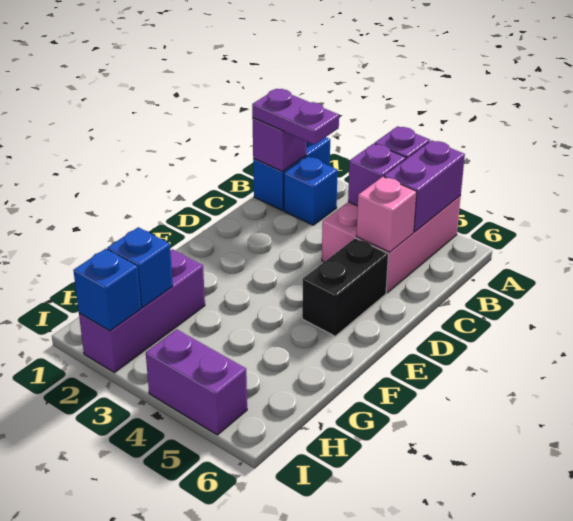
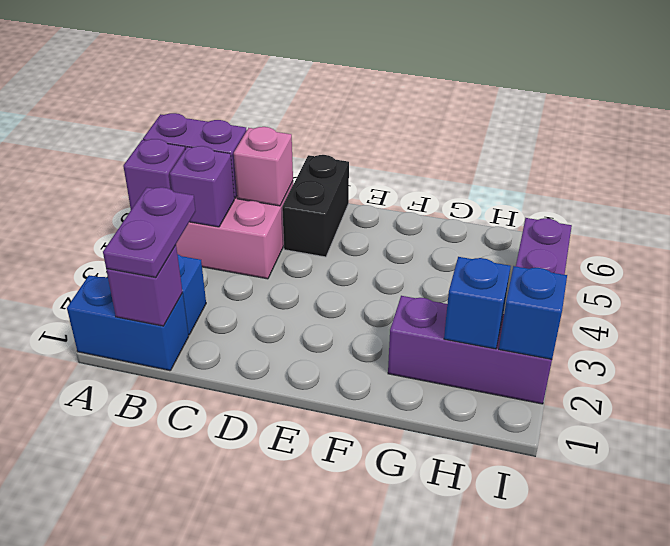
black brick D5:E5 level 1 -> black brick D5:D6 level 1

